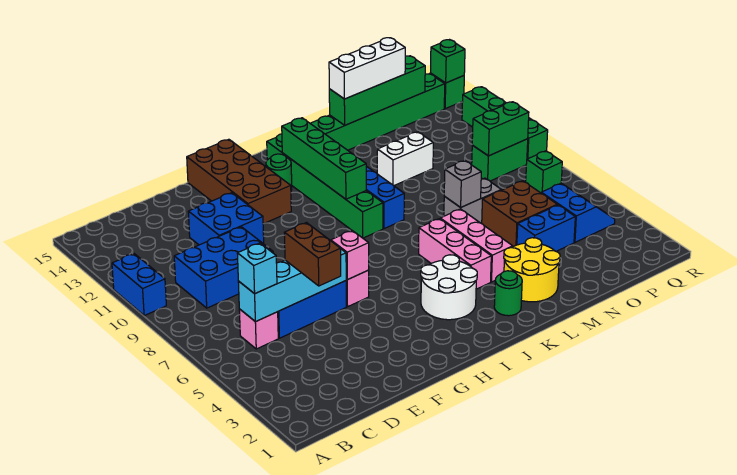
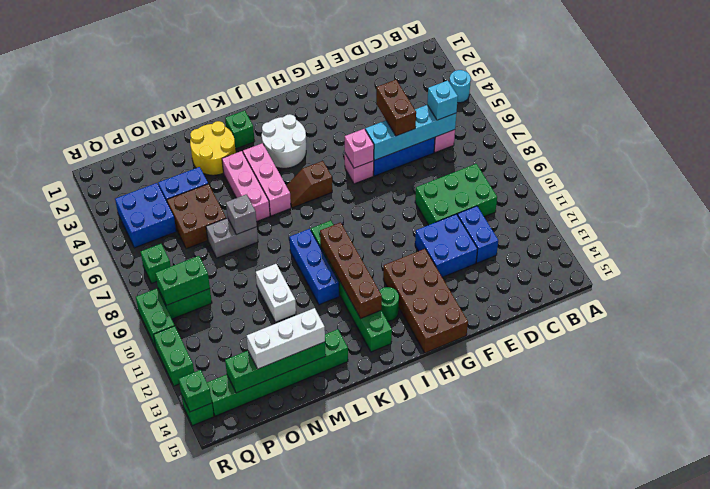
none -> cyan round brick A4 level 1
blue brick A10:A11 level 1 -> blue brick D11:D12 level 1
blue brick C9:E10 level 1 -> green brick C9:E10 level 1
none -> brown slope I6:J6 level 1 top I
green brick J10:J13 level 2 -> brown brick J10:J13 level 2
green round brick K2 level 1 -> green brick K2 level 1
white brick M11:N11 level 1 -> white brick M10:M11 level 1
blue slope P4:Q5 level 1 top P -> blue brick P4:Q5 level 1

